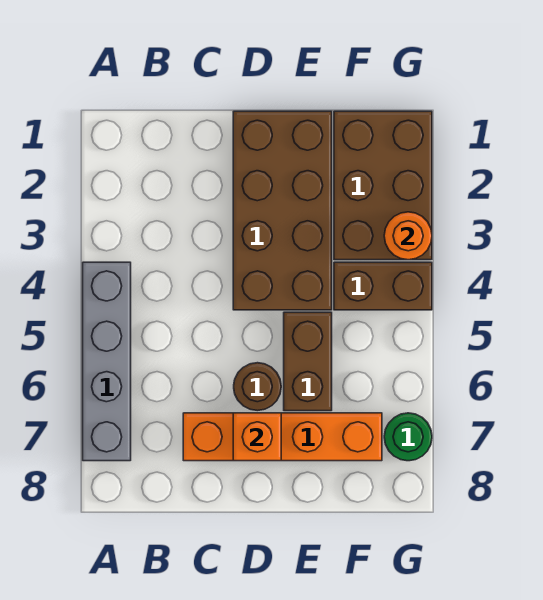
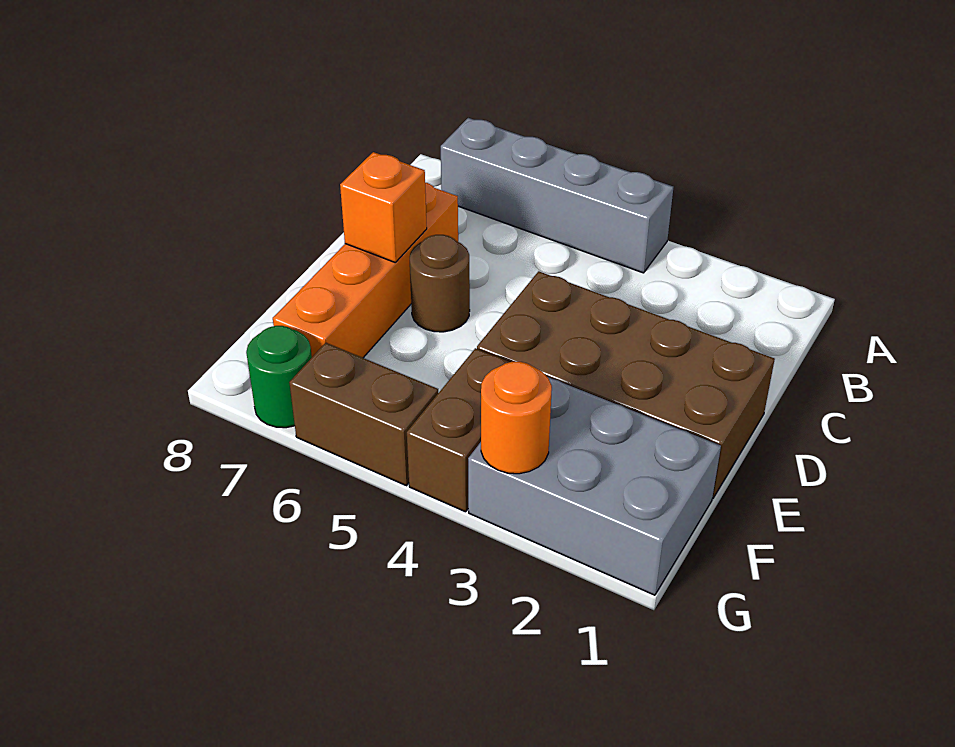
brown brick E5:E6 level 1 -> brown brick G5:G6 level 1
brown brick F1:G3 level 1 -> grey brick F1:G3 level 1

